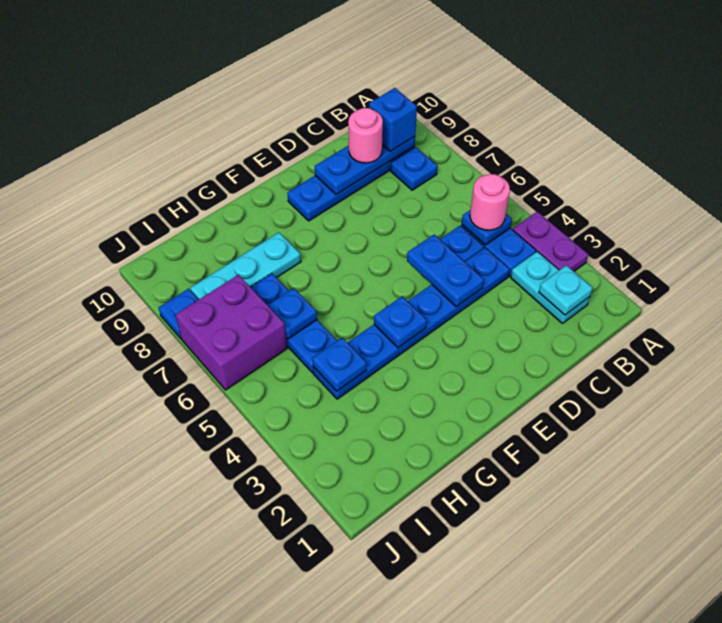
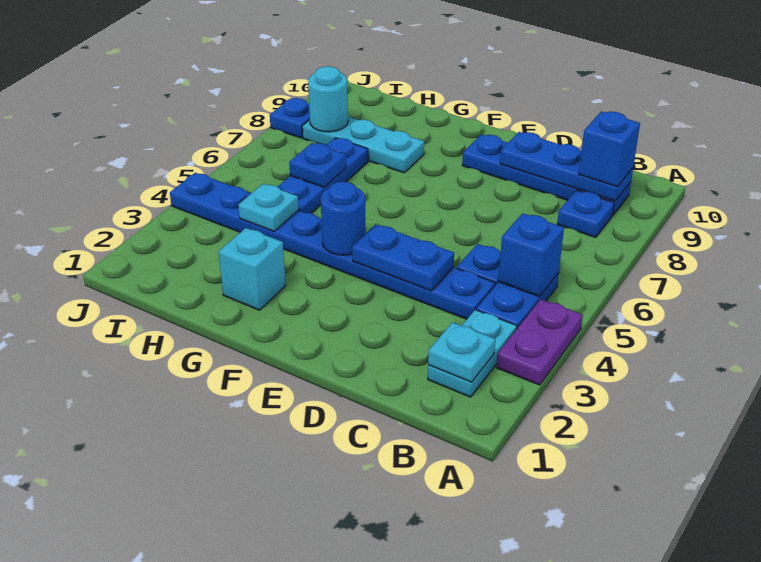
blue plate B5 level 2 -> blue brick B5 level 2
pink round brick B5 level 3 -> none
blue plate C4:H4 level 1 -> blue plate C4:J4 level 1
pink round brick C9 level 3 -> none
blue plate D4:D5 level 2 -> blue plate D4:E4 level 2
blue plate F4 level 2 -> blue round brick F4 level 2
none -> cyan brick G2 level 1
blue plate H4 level 2 -> cyan plate H4 level 2
purple brick I6:J7 level 1 -> none
none -> cyan round brick I8 level 2

